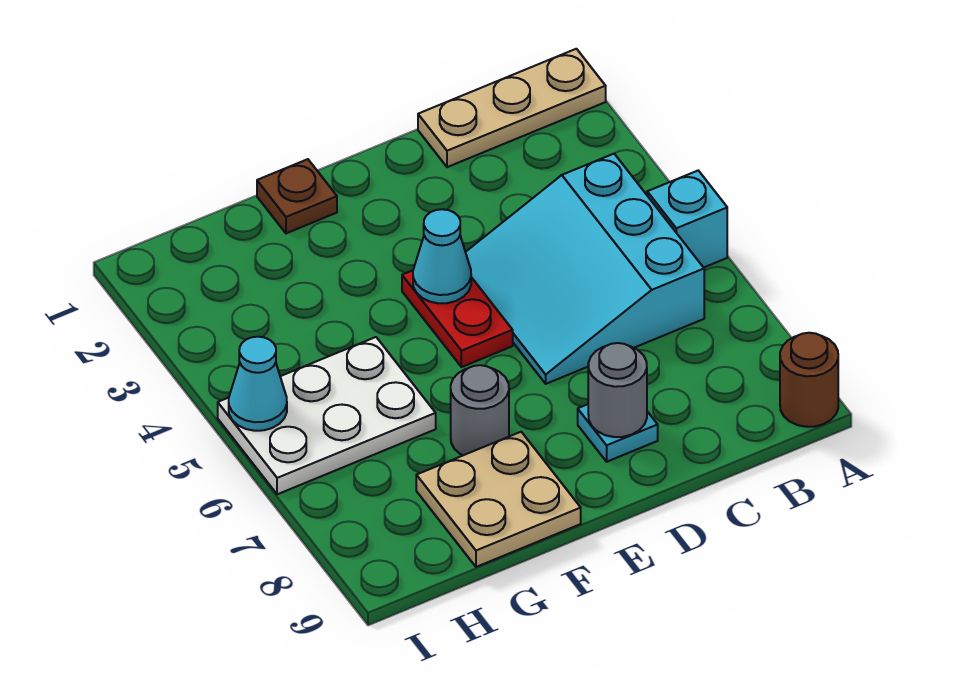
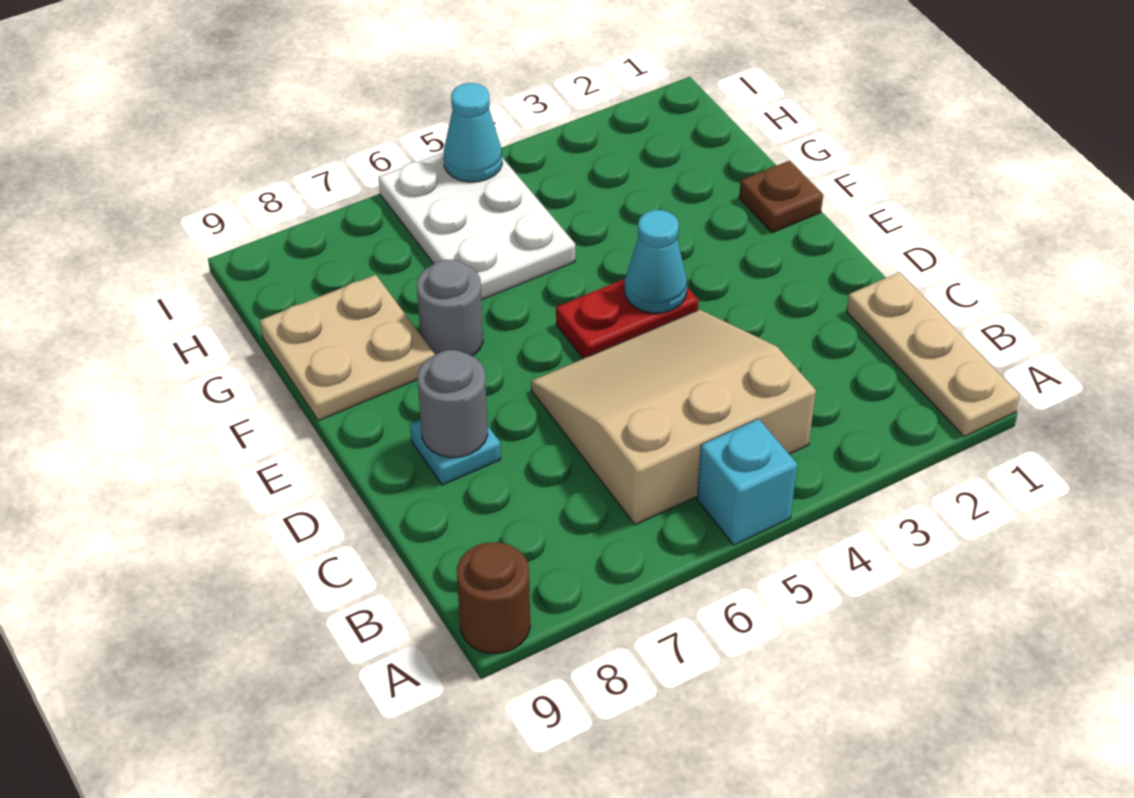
cyan slope B4:D6 level 1 top B -> tan slope B4:D6 level 1 top B

